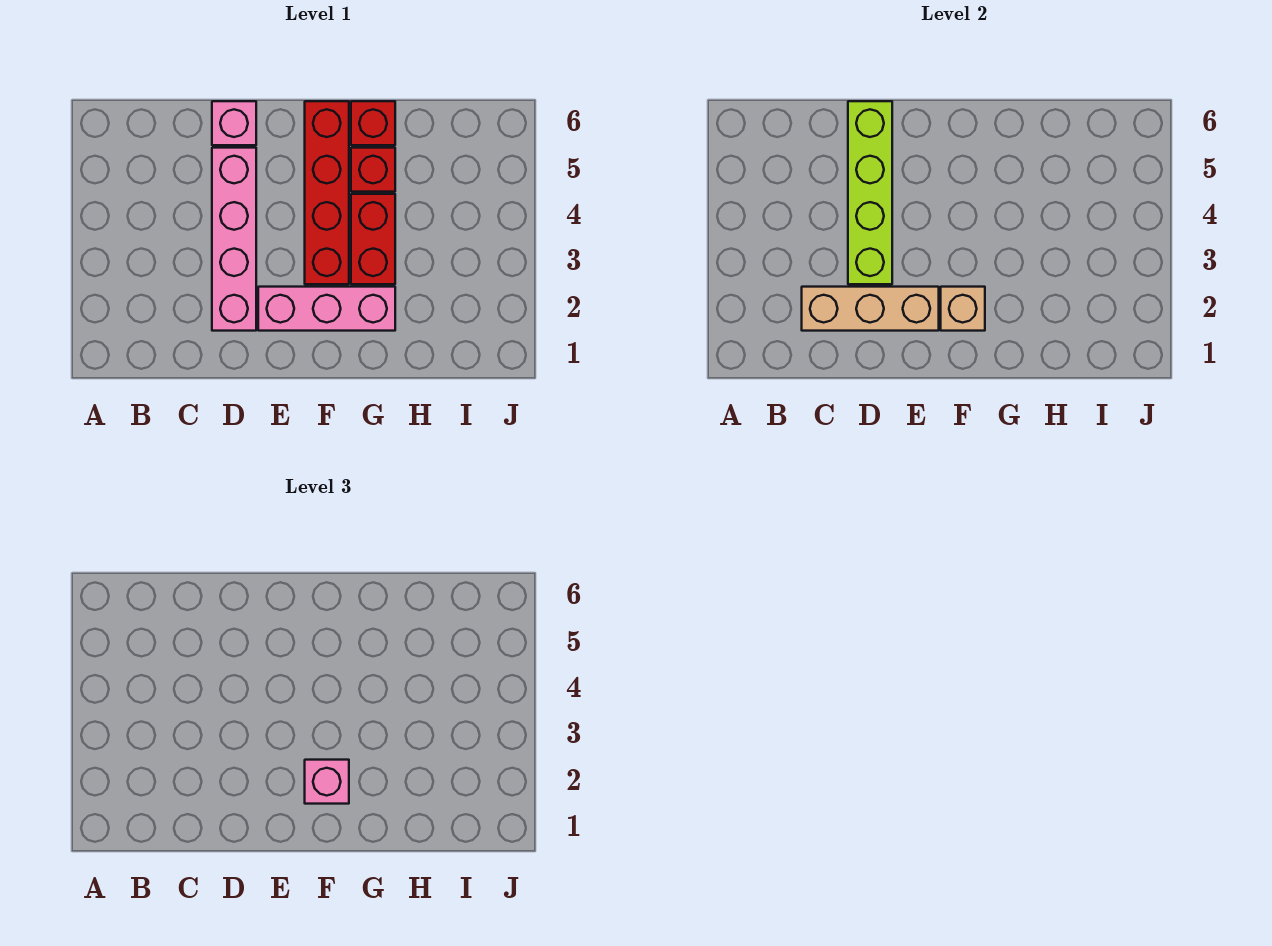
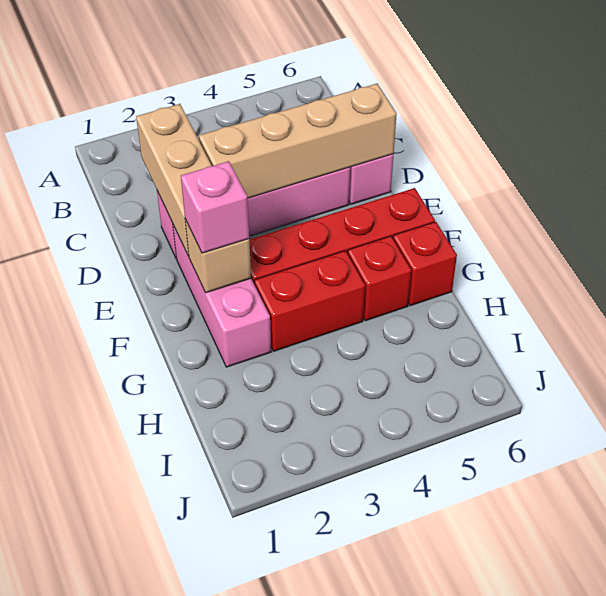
lime brick D3:D6 level 2 -> tan brick D3:D6 level 2

